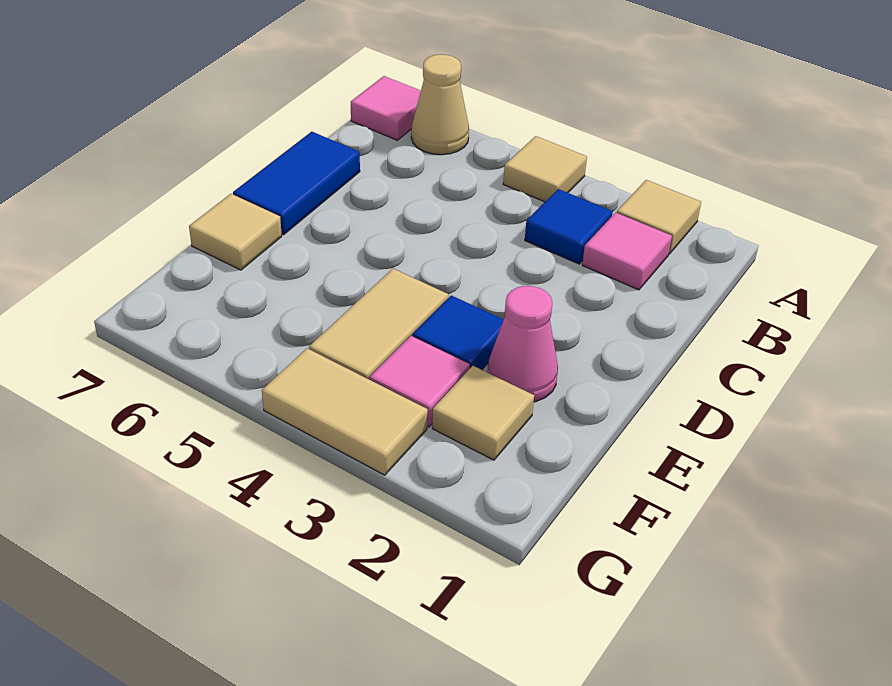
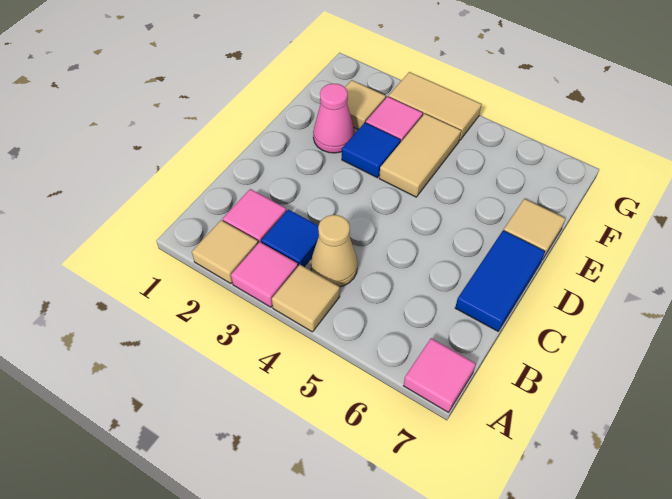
none -> pink tile A3 level 1
tan cone A6 level 1 -> tan cone B4 level 1

